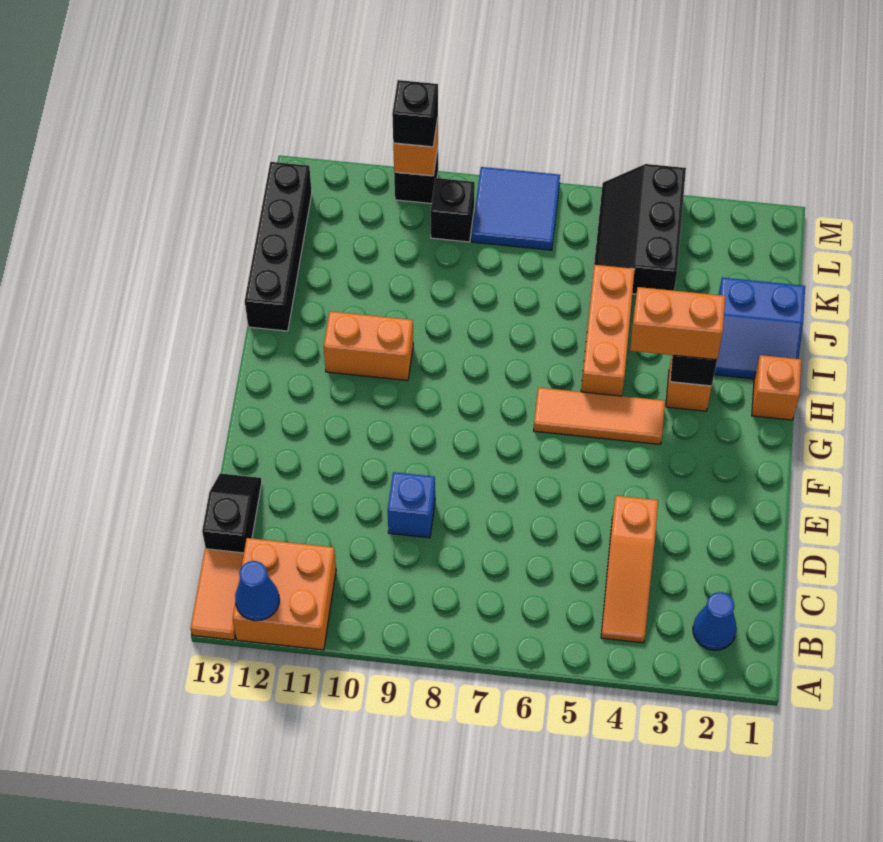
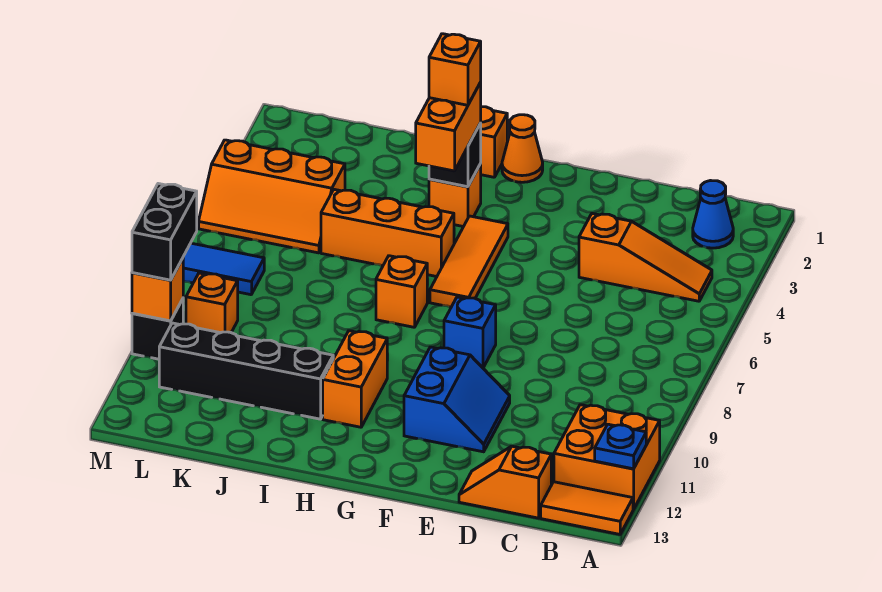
blue cone A12 level 2 -> blue plate A12 level 2
black slope C13:D13 level 1 top C -> orange slope C13:D13 level 1 top C
blue brick D9 level 1 -> blue brick F8 level 1
none -> orange cone G1 level 1
none -> orange brick H3 level 4
none -> orange brick H7 level 1
blue slope I1:J2 level 1 top J -> blue slope E10:F11 level 1 top F
black brick I13:L13 level 1 -> black brick I11:L11 level 1
black slope K4:M5 level 1 top 4 -> orange slope K4:M5 level 1 top 4
blue tile L7:M8 level 1 -> blue tile L7:M7 level 1
black brick L9 level 1 -> orange brick L9 level 1
black brick M10 level 3 -> black brick M9:M10 level 3

